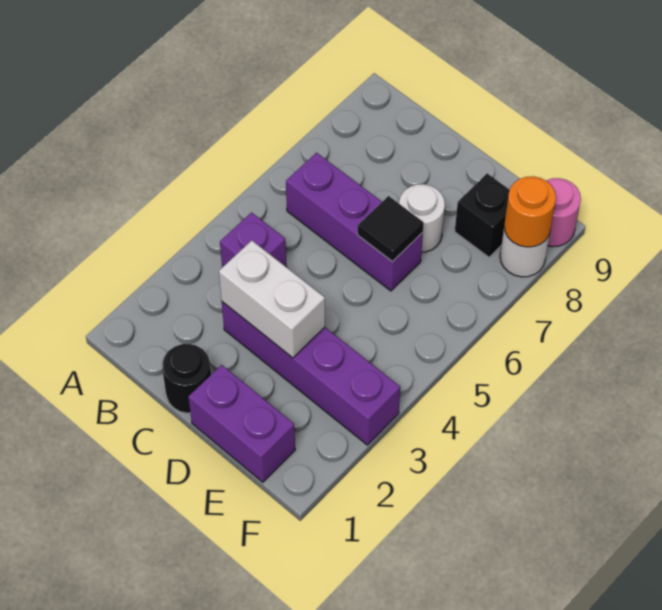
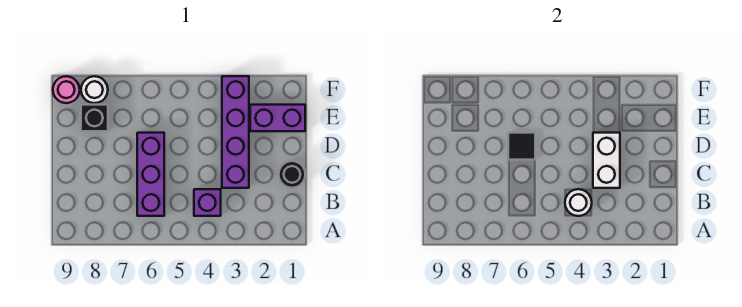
purple brick D1:E1 level 1 -> purple brick E1:E2 level 1
white round brick D7 level 1 -> white round brick B4 level 2
orange round brick F8 level 2 -> none

